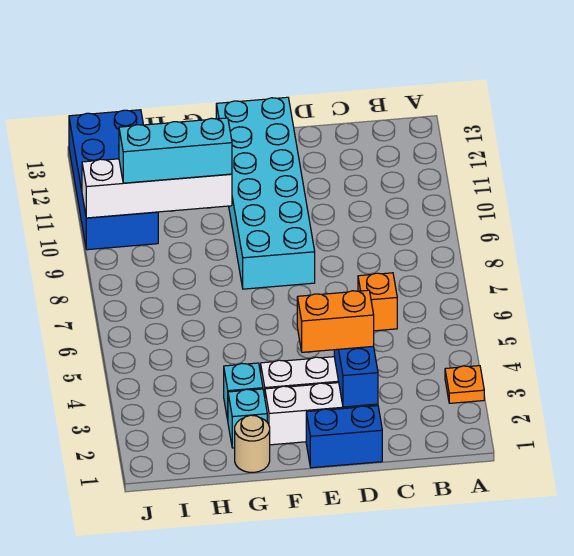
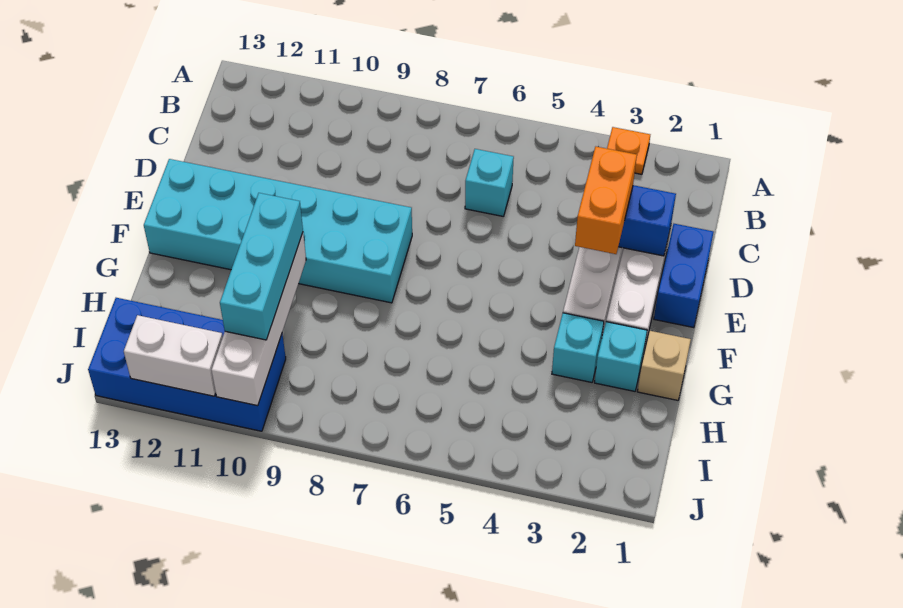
orange brick C6 level 1 -> cyan brick C6 level 1
tan round brick G1 level 1 -> tan brick G1 level 1
none -> white brick J11:J12 level 2

